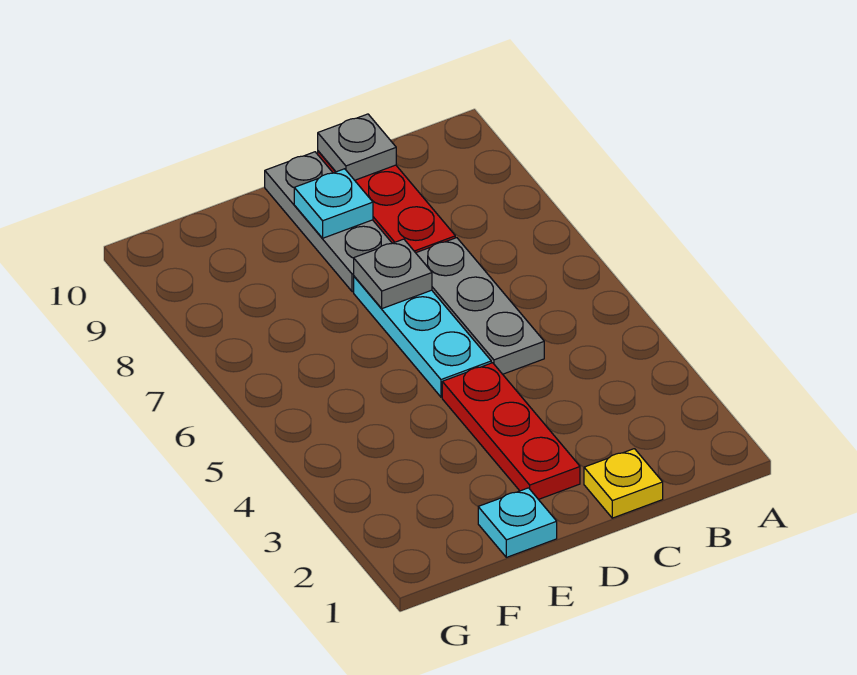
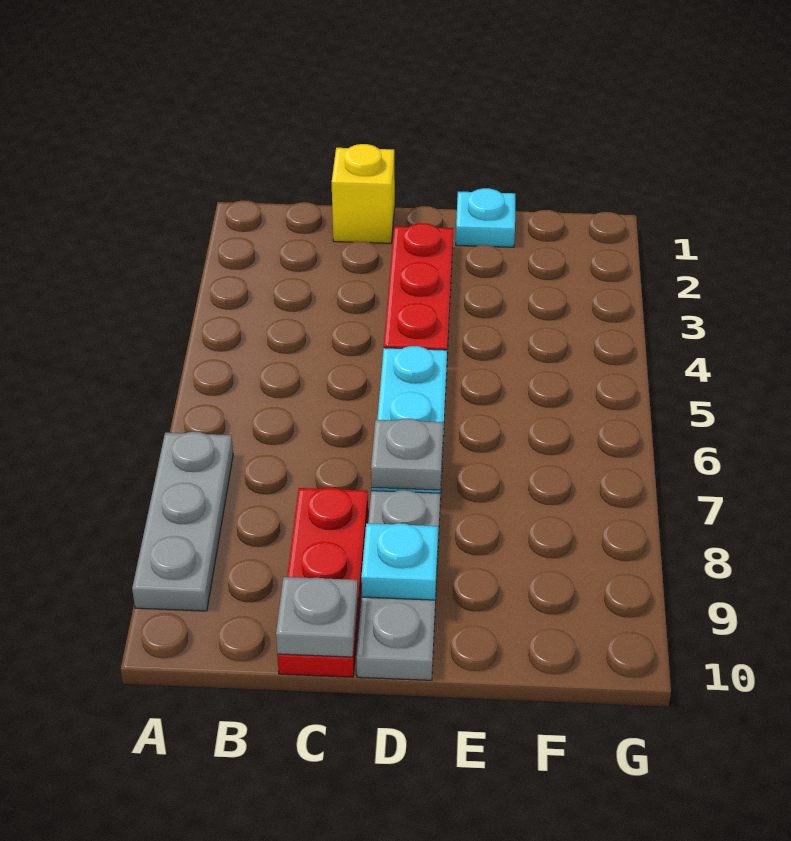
yellow plate C1 level 1 -> yellow brick C1 level 1
grey plate C5:C7 level 1 -> grey plate A7:A9 level 1

